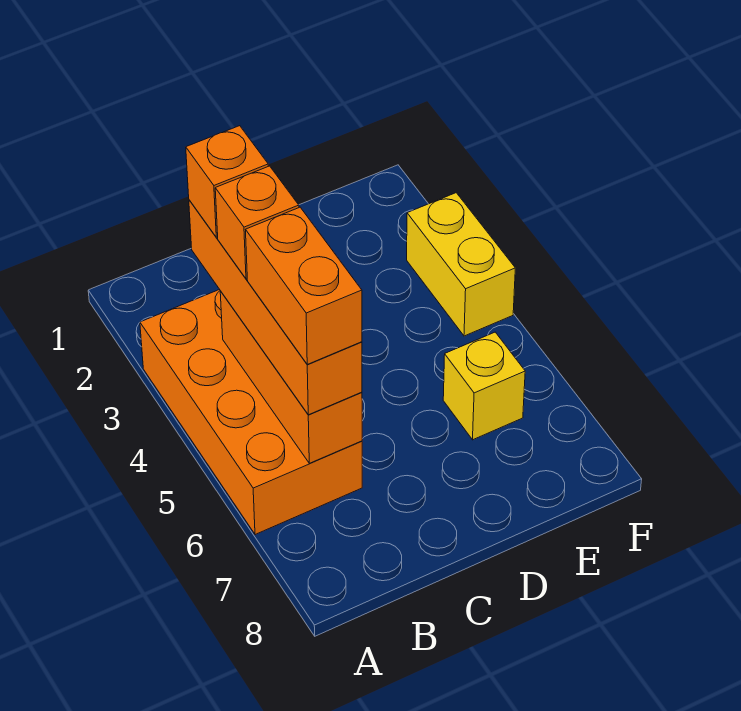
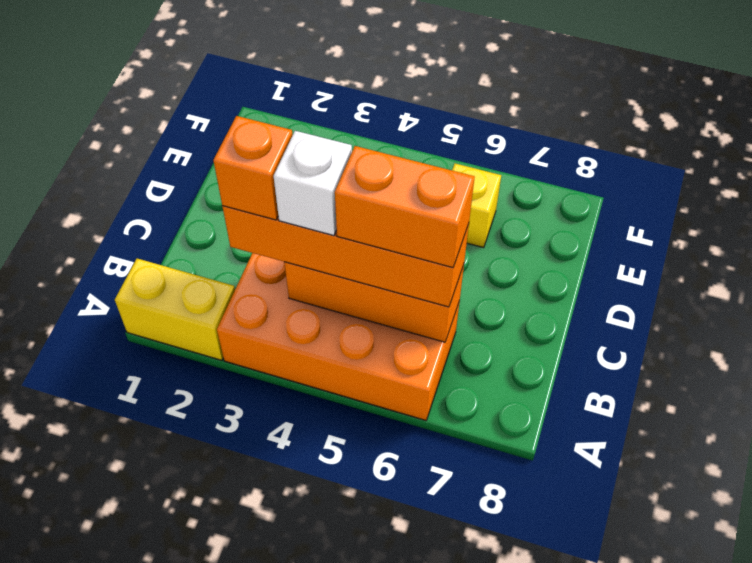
orange brick B4 level 4 -> white brick B4 level 4
yellow brick F3:F4 level 1 -> yellow brick A1:A2 level 1

